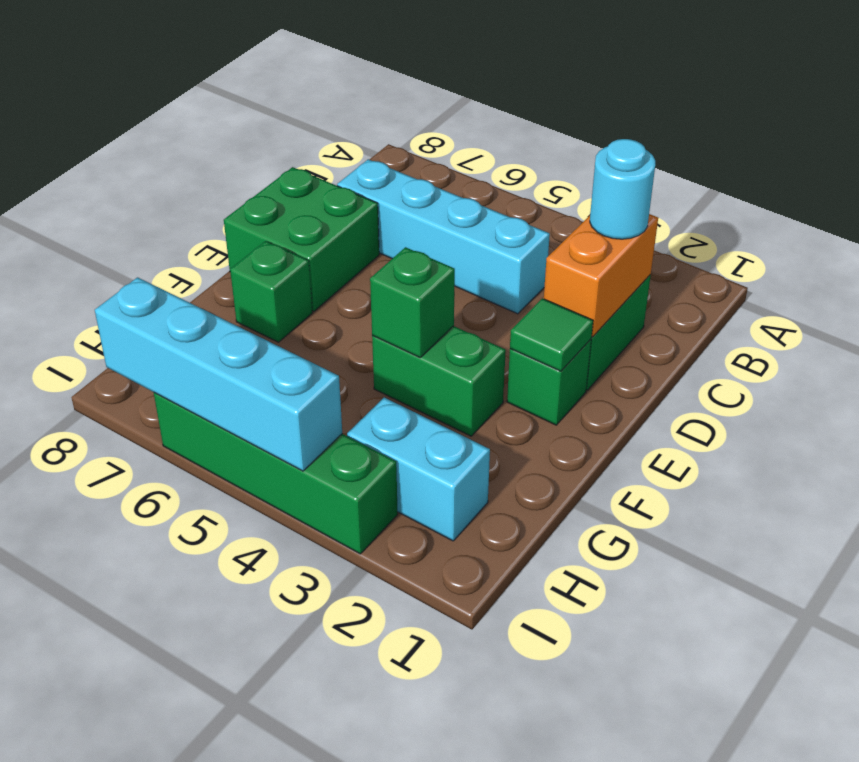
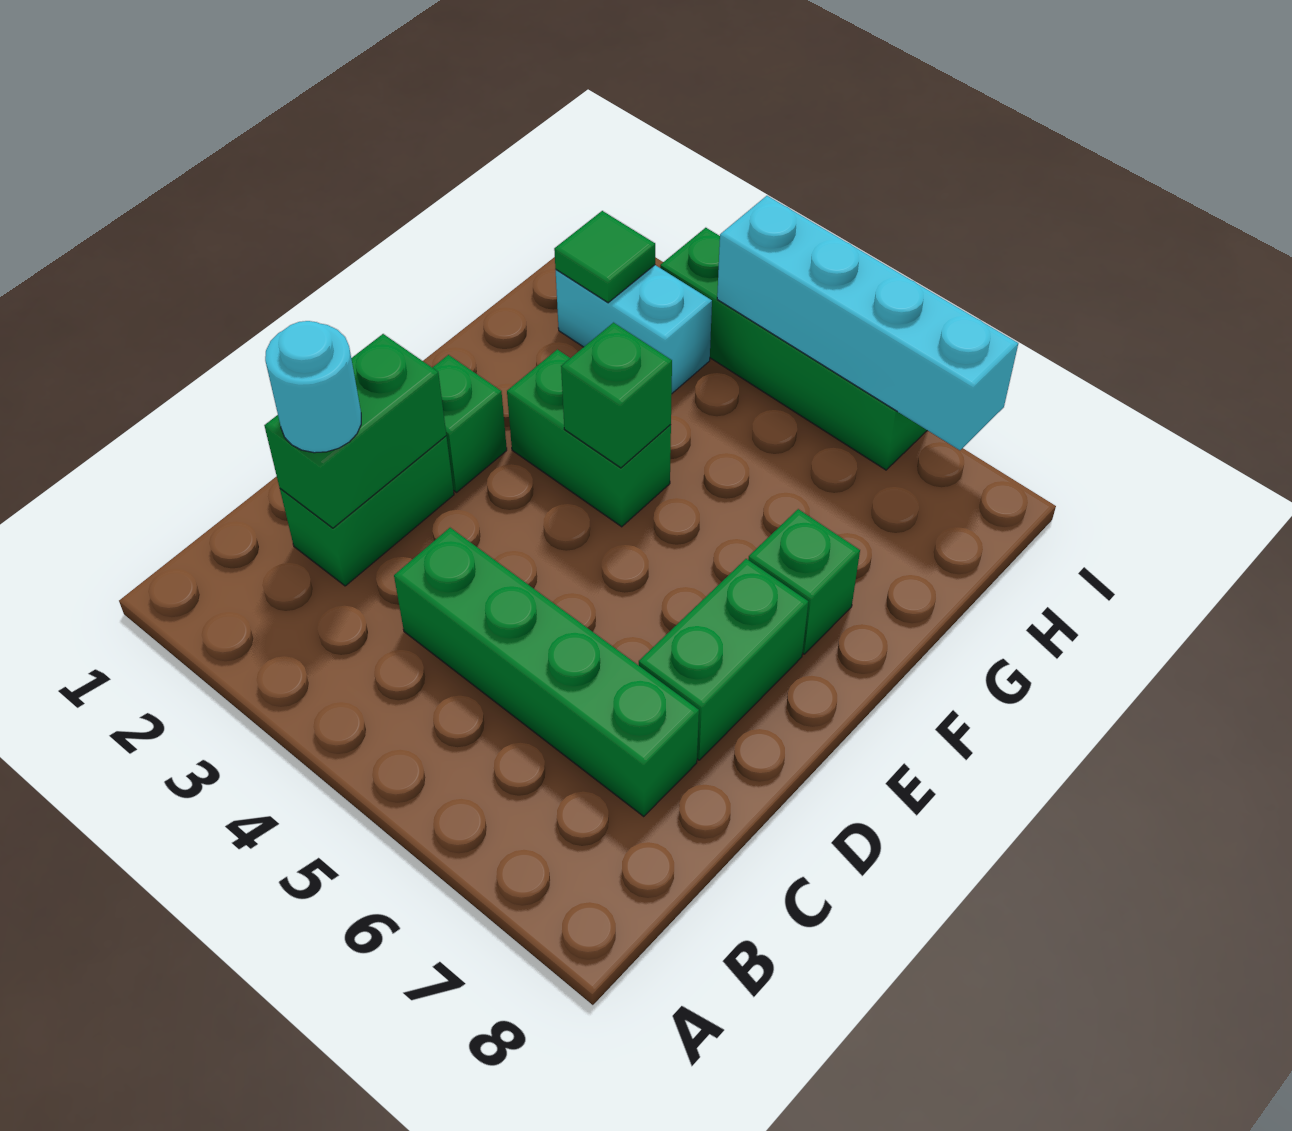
orange brick C2:D2 level 2 -> green brick C2:D2 level 2
cyan brick C4:C7 level 1 -> green brick C4:C7 level 1
green brick D7:E8 level 1 -> green brick D7:E7 level 1
green tile E2 level 2 -> green tile H2 level 2

